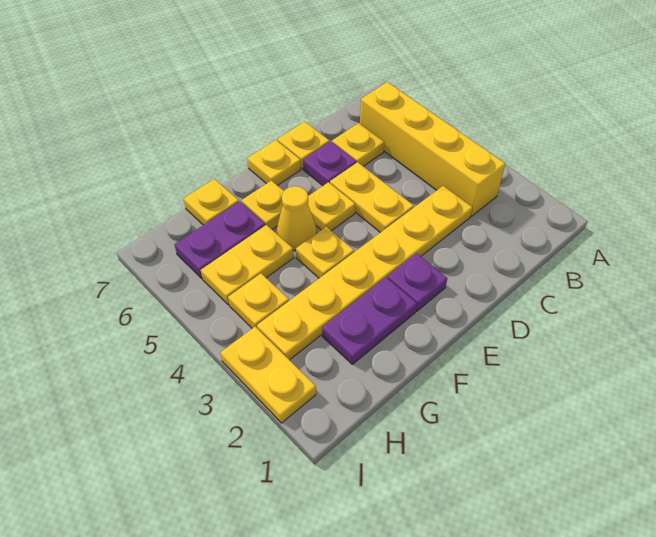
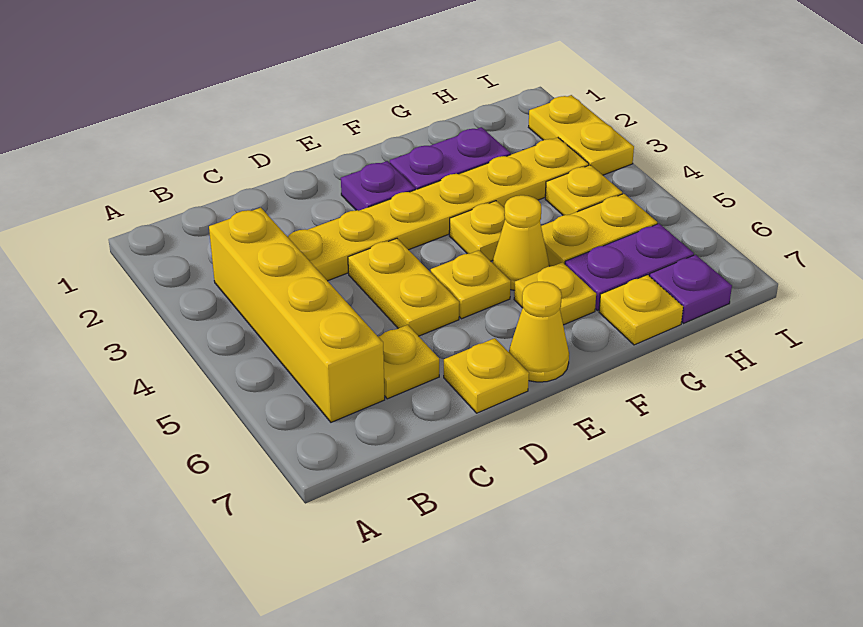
purple plate D6 level 1 -> purple plate H7 level 1
yellow plate E7 level 1 -> yellow cone E7 level 1

